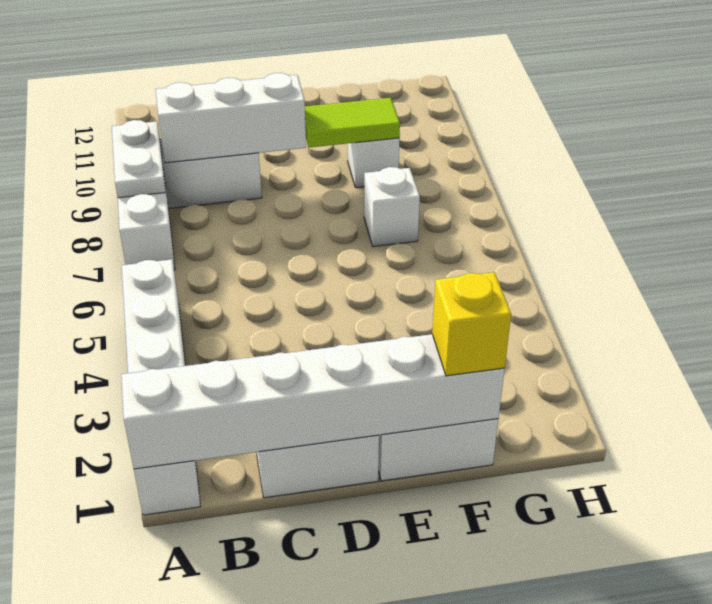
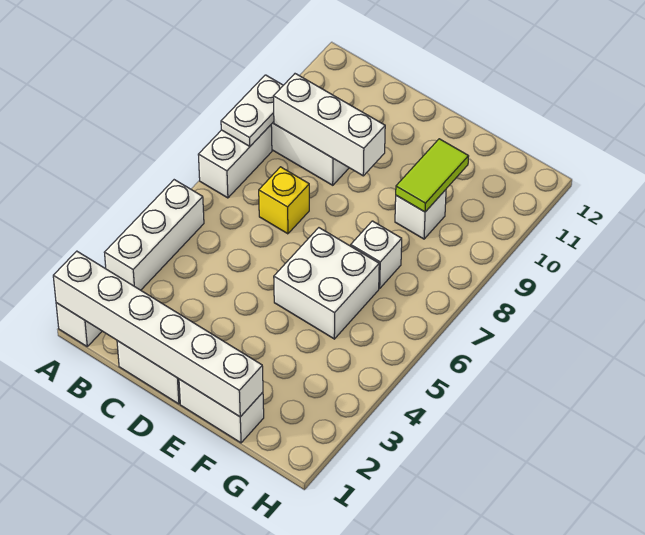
none -> white brick E5:F6 level 1
lime tile E9:F9 level 2 -> lime tile F9:F10 level 2
yellow brick F1 level 3 -> yellow brick C7 level 1

